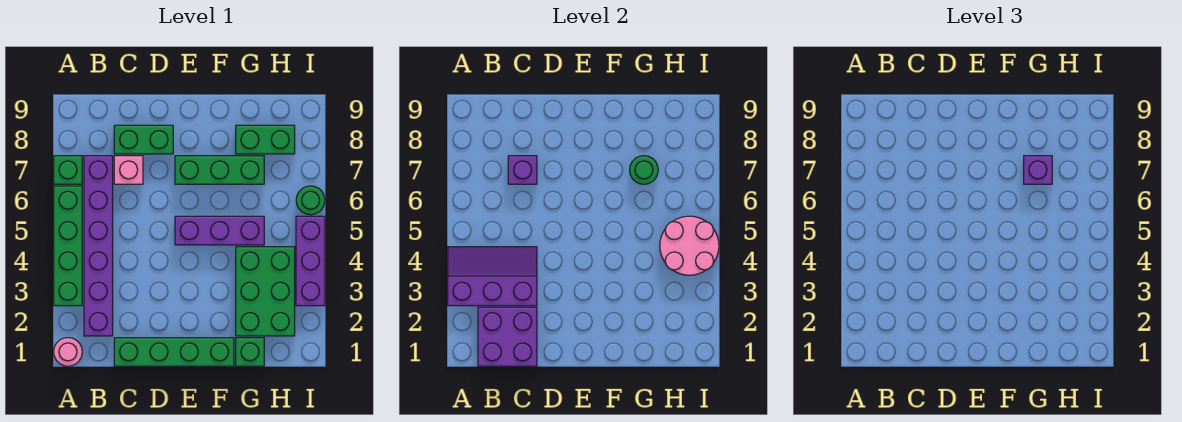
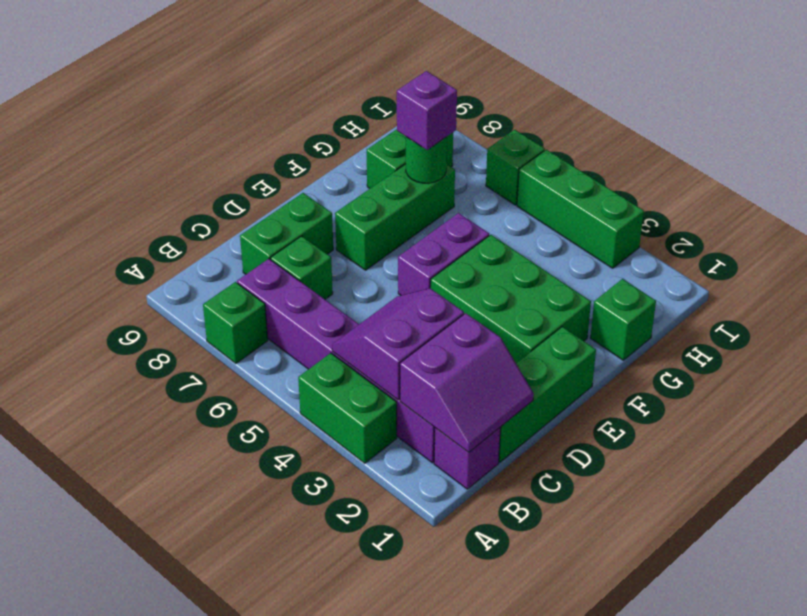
pink round brick A1 level 1 -> none
green brick A3:A6 level 1 -> green brick A3:A4 level 1
purple slope A3:C4 level 2 top 3 -> purple slope B3:C4 level 2 top 3
purple brick B1:C2 level 2 -> purple slope B1:C2 level 2 top 2
green brick C1:F1 level 1 -> green brick C1:E1 level 1
pink brick C7 level 1 -> green brick C7 level 1
purple brick C7 level 2 -> purple brick B1 level 1
purple brick E5:G5 level 1 -> purple brick E5:F5 level 1
green brick G2:H4 level 1 -> green brick E2:F4 level 1
pink round brick H4:I5 level 2 -> none
purple brick I3:I5 level 1 -> green brick I3:I5 level 1
green round brick I6 level 1 -> green brick I6 level 1

